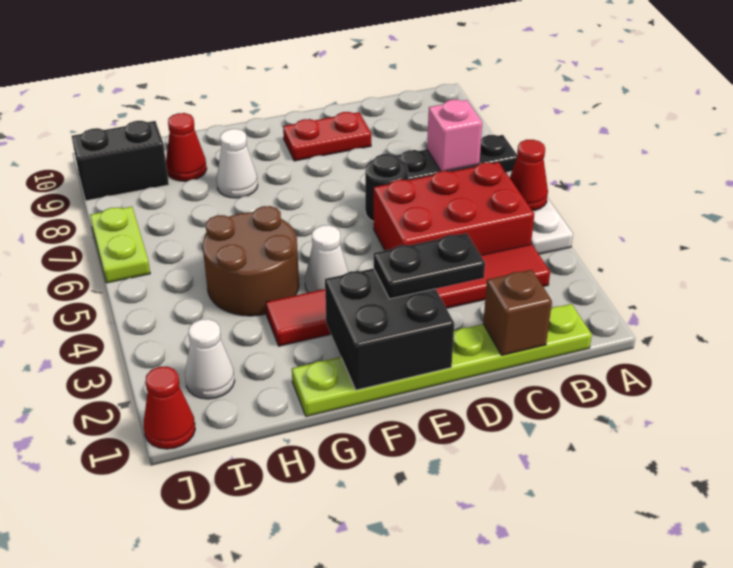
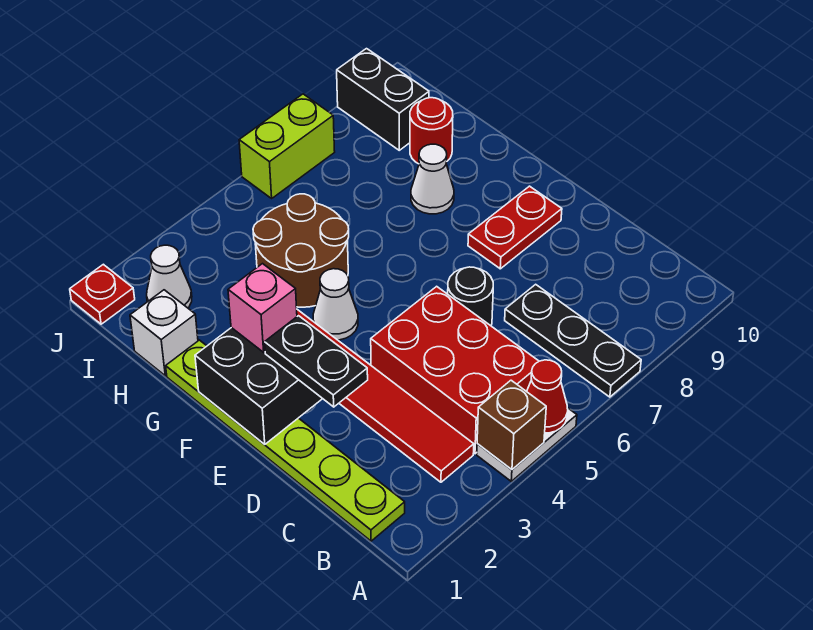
pink brick B7 level 2 -> pink brick F2 level 3
brown brick C1 level 2 -> brown brick A4 level 2
red plate D9:E9 level 1 -> red plate E8:E9 level 1
none -> white brick H1 level 1
red cone H9 level 1 -> red round brick H9 level 1
red cone J1 level 1 -> red plate J1 level 1
lime plate J6:J7 level 1 -> lime brick J6:J7 level 1

